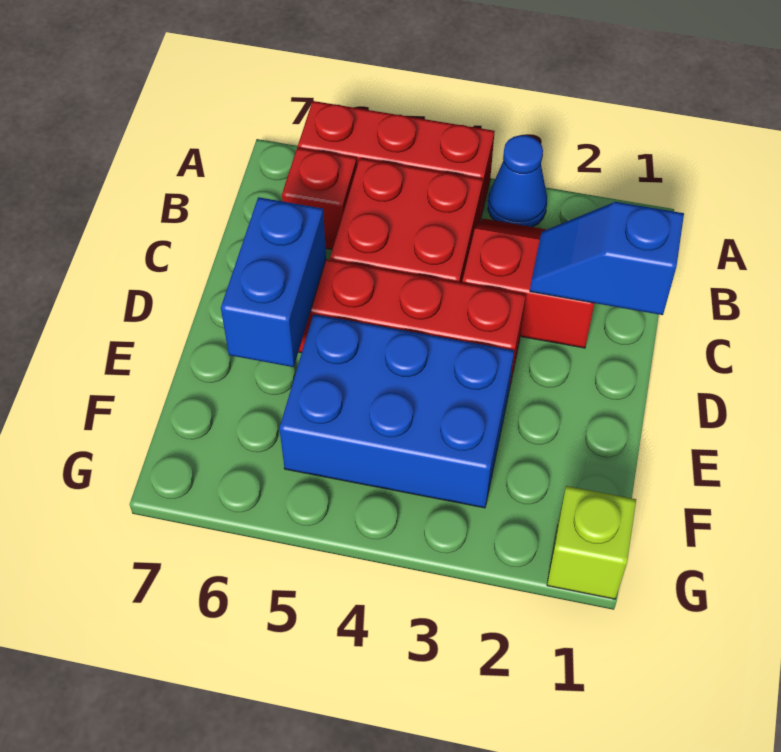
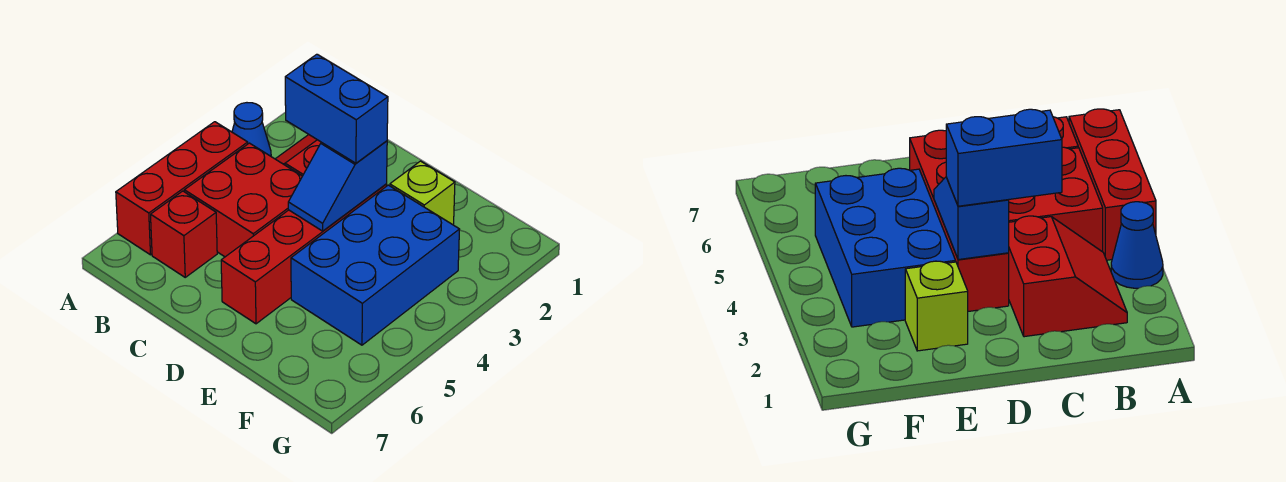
blue slope C1:C2 level 2 top 1 -> blue slope D3:D4 level 2 top 3
blue brick D6:E6 level 2 -> blue brick C3:D3 level 3
lime brick G1 level 1 -> lime brick E2 level 1

